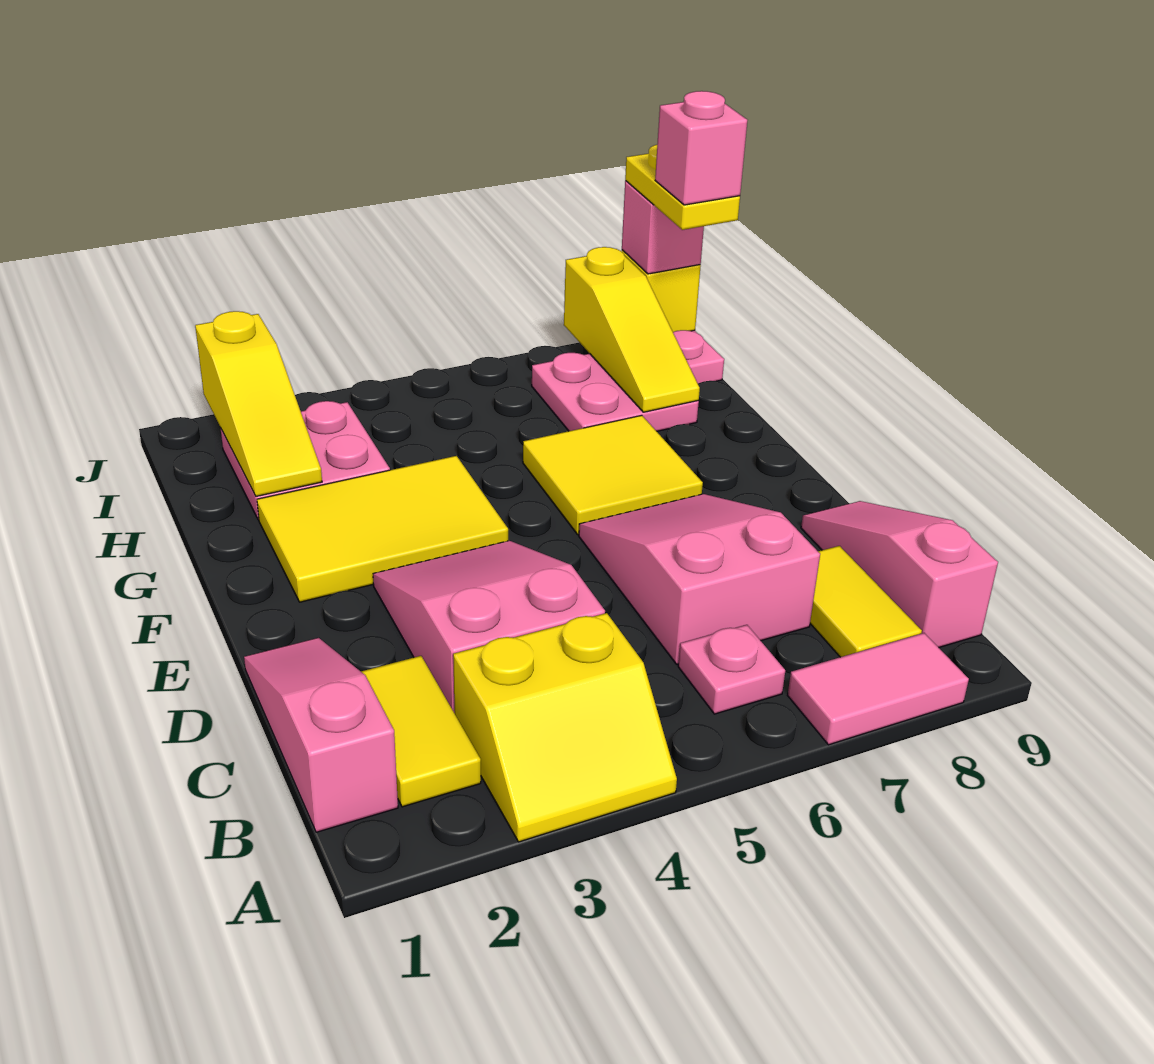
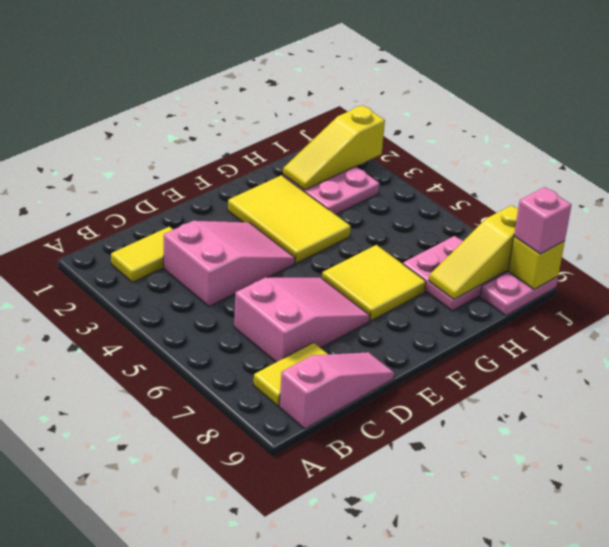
yellow slope A3:B4 level 1 top B -> none
pink tile A7:A8 level 1 -> none
pink slope B1:D1 level 1 top B -> none
pink plate B6 level 1 -> none
yellow plate I9:J9 level 4 -> none
pink brick I9 level 5 -> none

